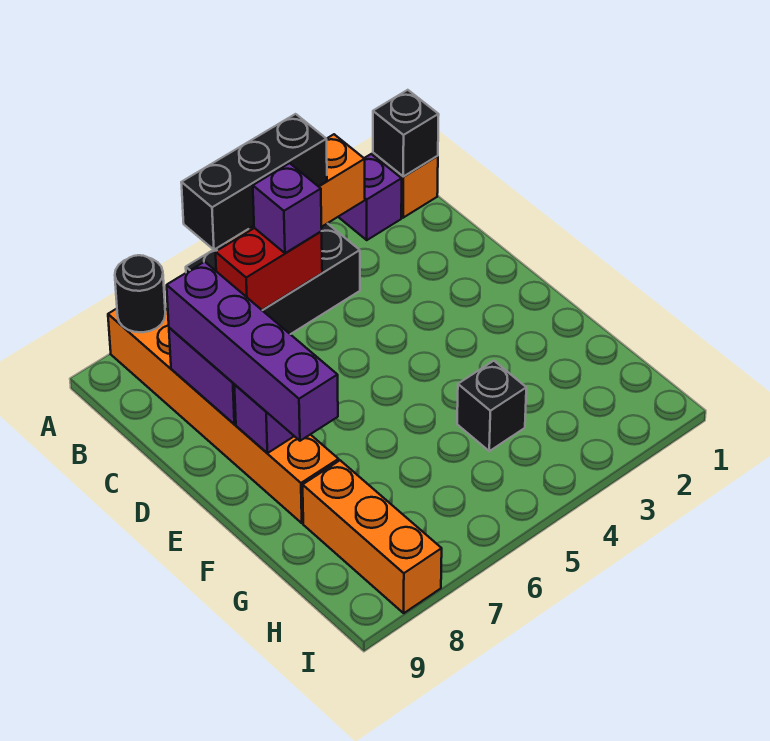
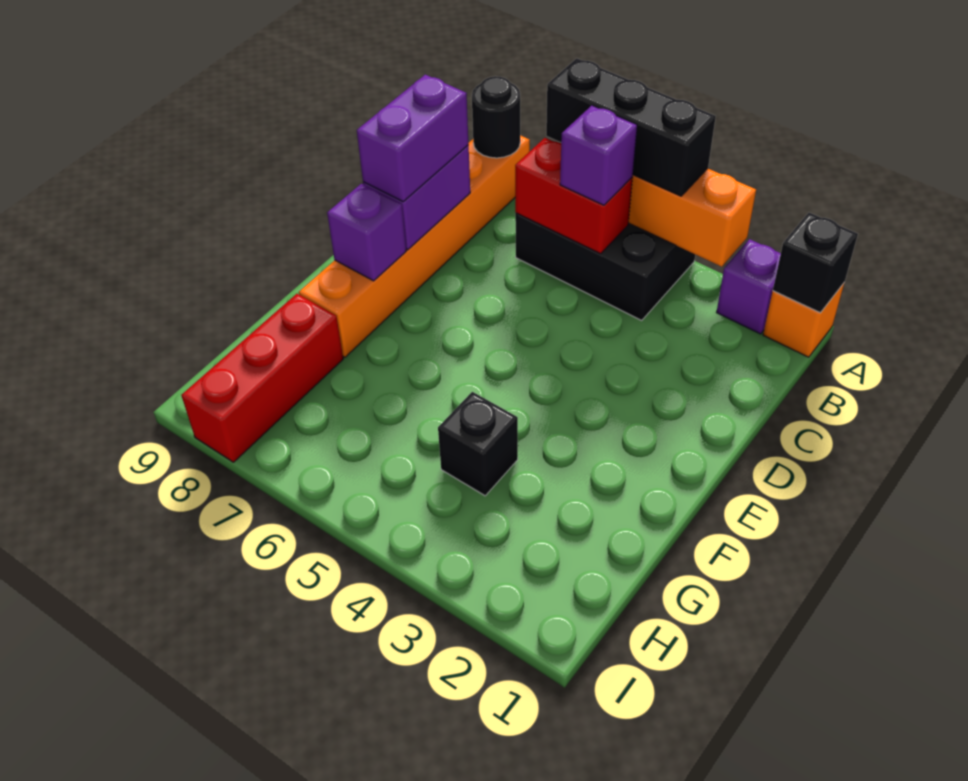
purple brick C8:F8 level 3 -> purple brick C8:D8 level 3
orange brick G8:I8 level 1 -> red brick G8:I8 level 1

